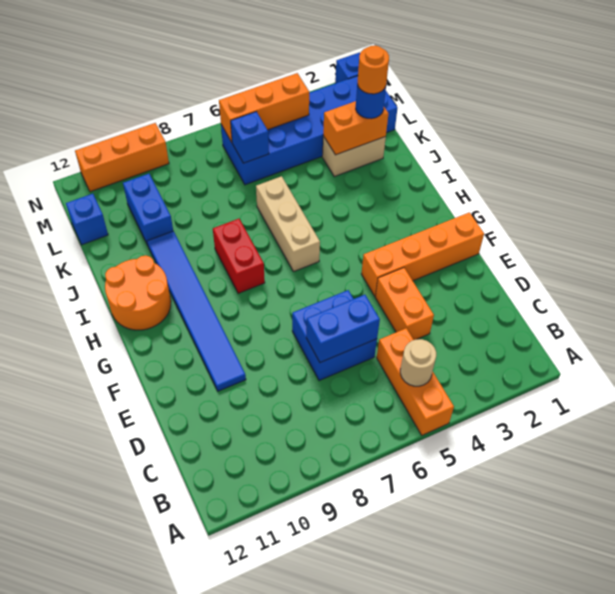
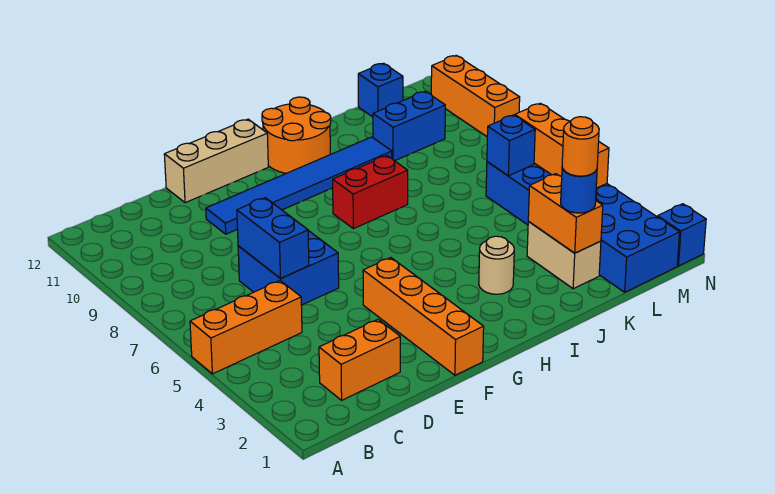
tan round brick B5 level 2 -> tan round brick I3 level 1
orange brick D4:E4 level 1 -> orange brick C2:D2 level 1
tan brick H6:J6 level 1 -> tan brick E12:G12 level 1

